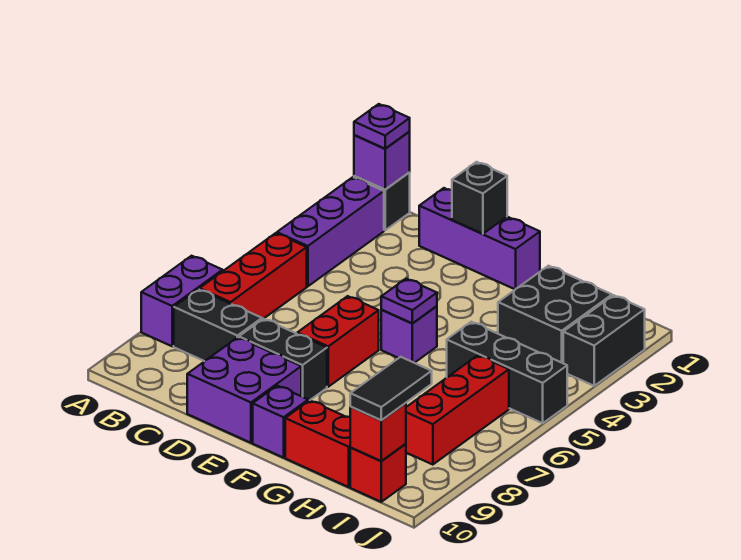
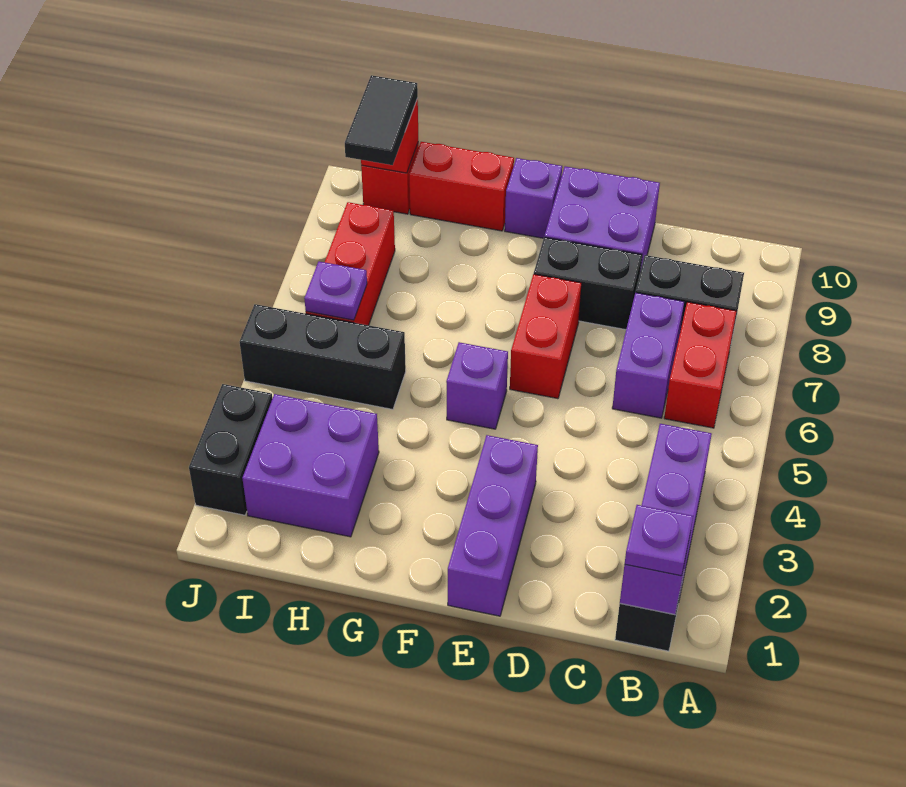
purple brick A7:A8 level 1 -> purple brick C6:C7 level 1
red brick B5:B7 level 1 -> red brick B6:B7 level 1
purple brick D1:F1 level 1 -> purple brick E1:E3 level 1
black brick E1 level 2 -> none
purple plate F5 level 2 -> purple plate I6 level 2
black brick H2:I3 level 1 -> purple brick H2:I3 level 1

